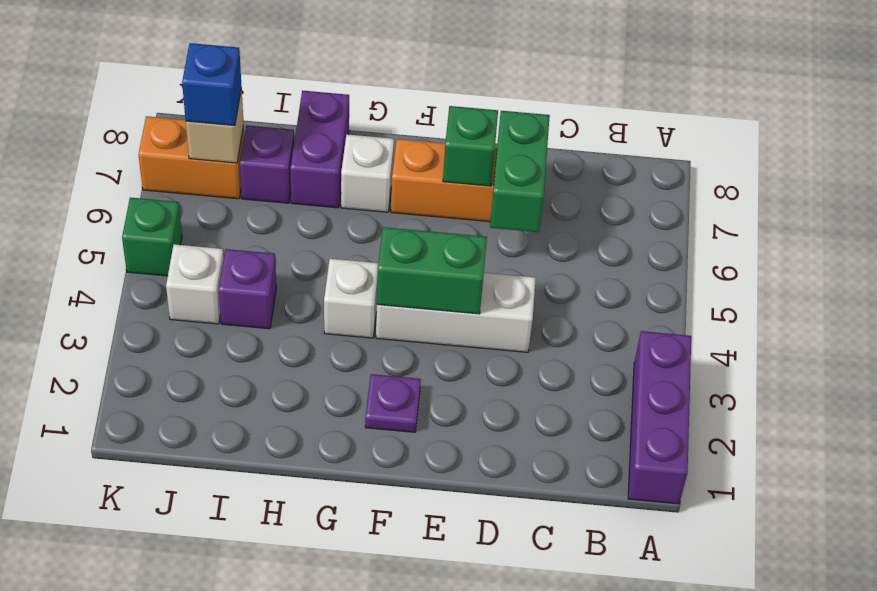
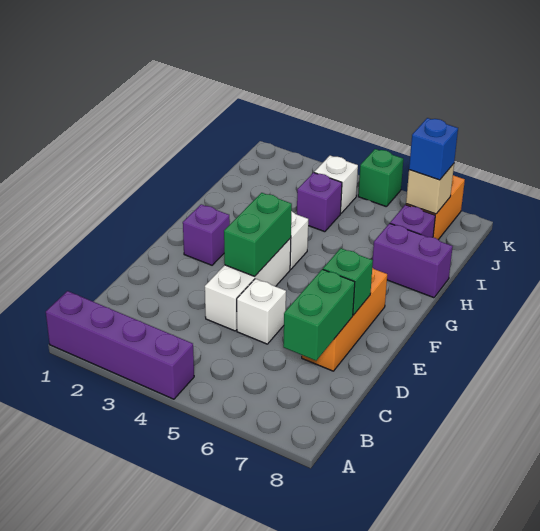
purple brick A1:A3 level 1 -> purple brick A1:A4 level 1
green brick D6:D7 level 2 -> green brick C7:D7 level 2
purple plate F2 level 1 -> purple brick F2 level 1
white brick G7 level 1 -> white brick D5 level 1

